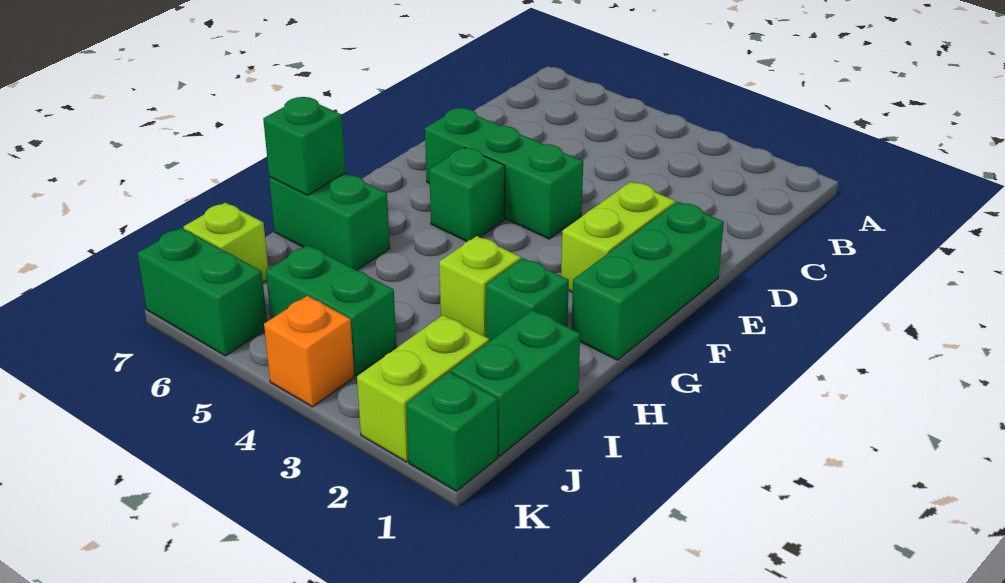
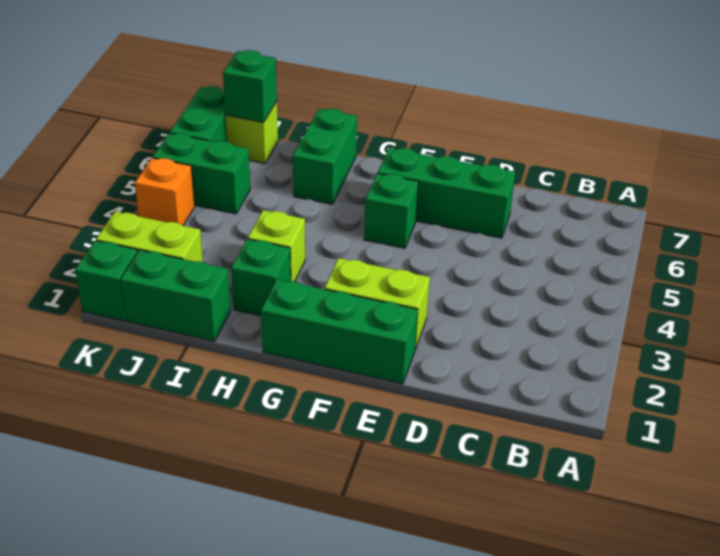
green brick E4:E6 level 1 -> green brick D6:F6 level 1
green brick H7 level 2 -> green brick J7 level 2
green brick J4:J5 level 1 -> green brick J5:K5 level 1

